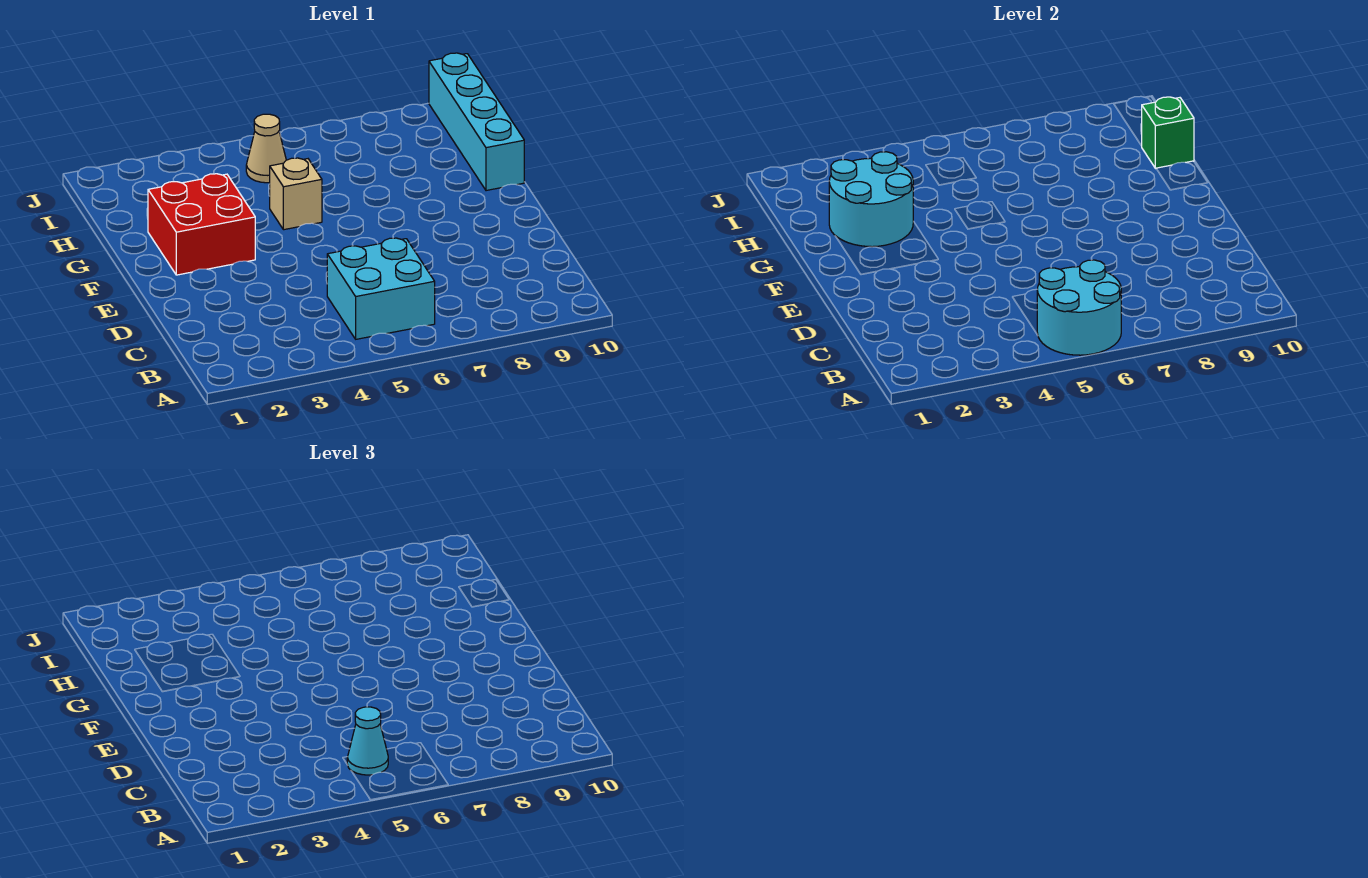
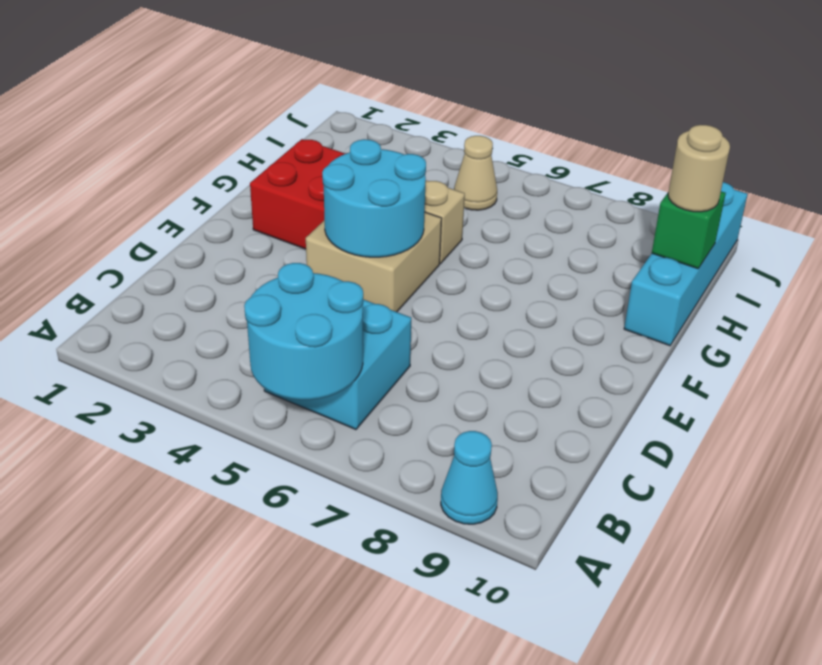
cyan cone B5 level 3 -> cyan cone A9 level 1
none -> tan brick E4:F5 level 1
cyan round brick G2:H3 level 2 -> cyan round brick E4:F5 level 2
none -> tan round brick H10 level 3

